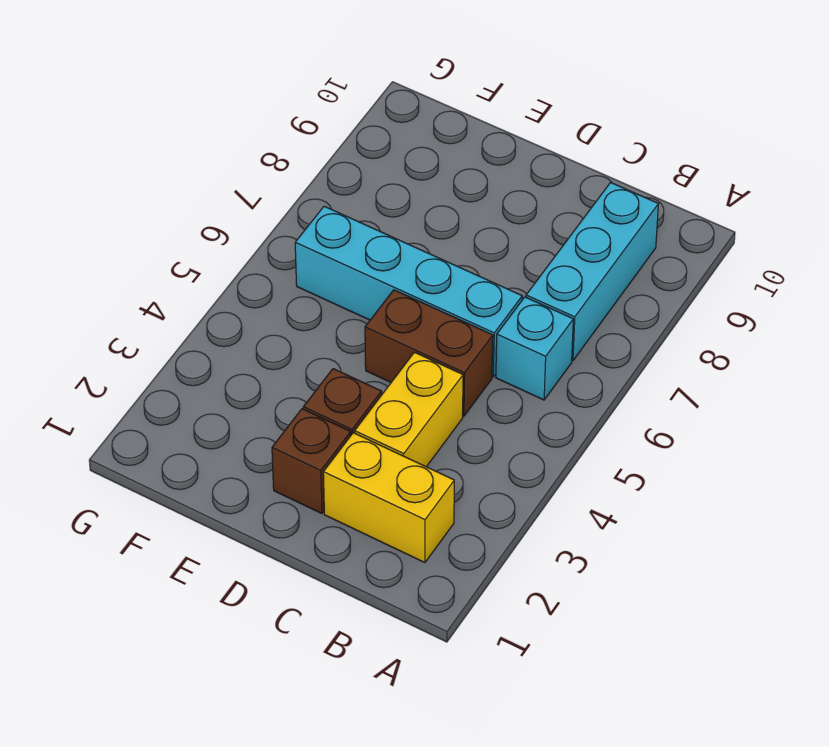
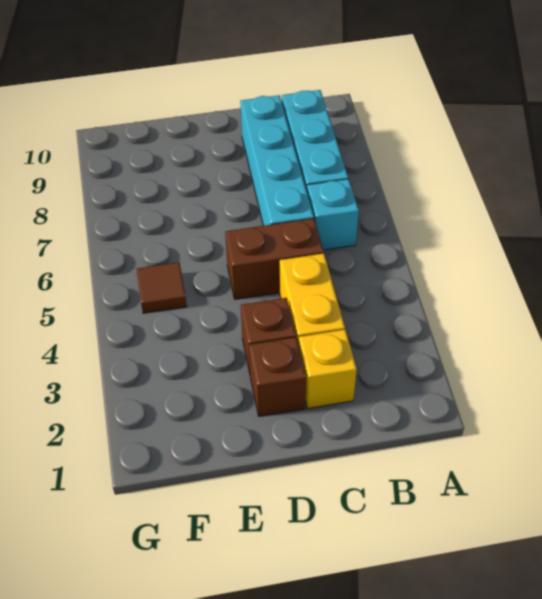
yellow brick B2:C2 level 1 -> yellow brick C2 level 1
cyan brick C6:F6 level 1 -> cyan brick C6:C9 level 1
none -> brown tile F5 level 1

